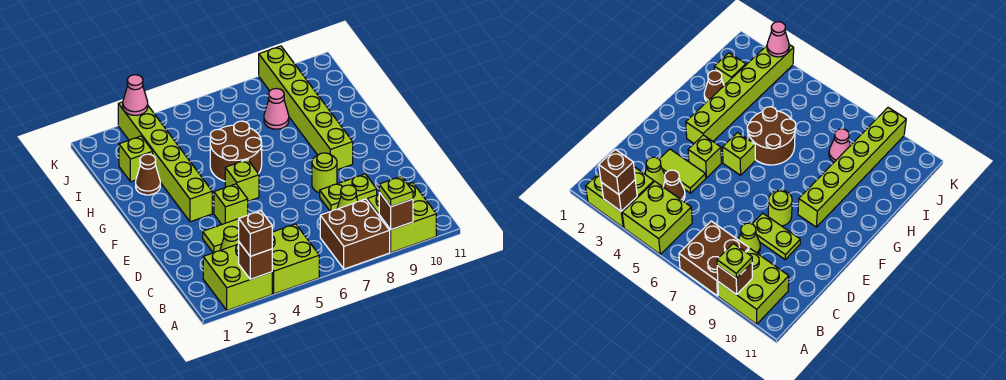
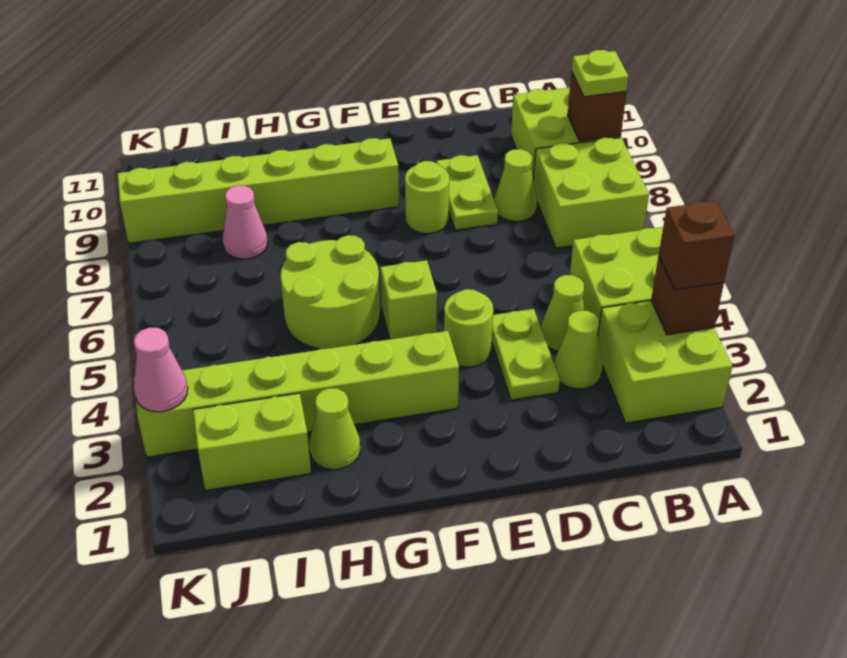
brown brick A7:B8 level 1 -> lime brick A7:B8 level 1
brown cone C4 level 1 -> lime cone C4 level 1
lime tile D3:D4 level 1 -> lime plate D3:D4 level 1
lime brick E4 level 1 -> lime round brick E4 level 1
brown round brick G5:H6 level 1 -> lime round brick G5:H6 level 1
brown cone H2 level 1 -> lime cone H2 level 1
lime brick I2 level 1 -> lime brick I2:J2 level 1

